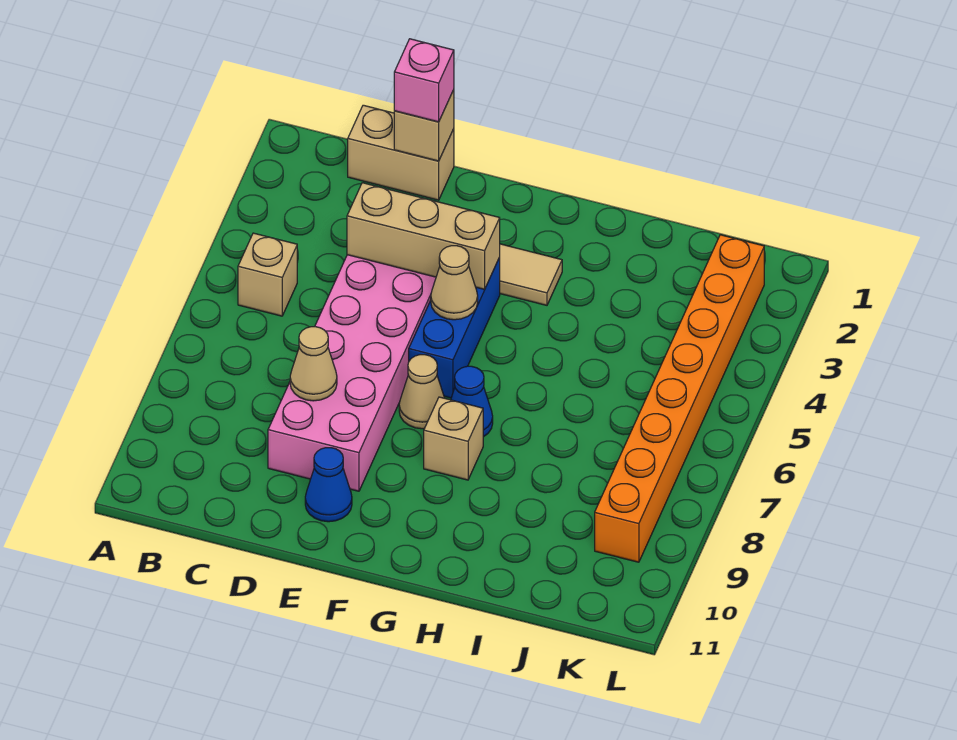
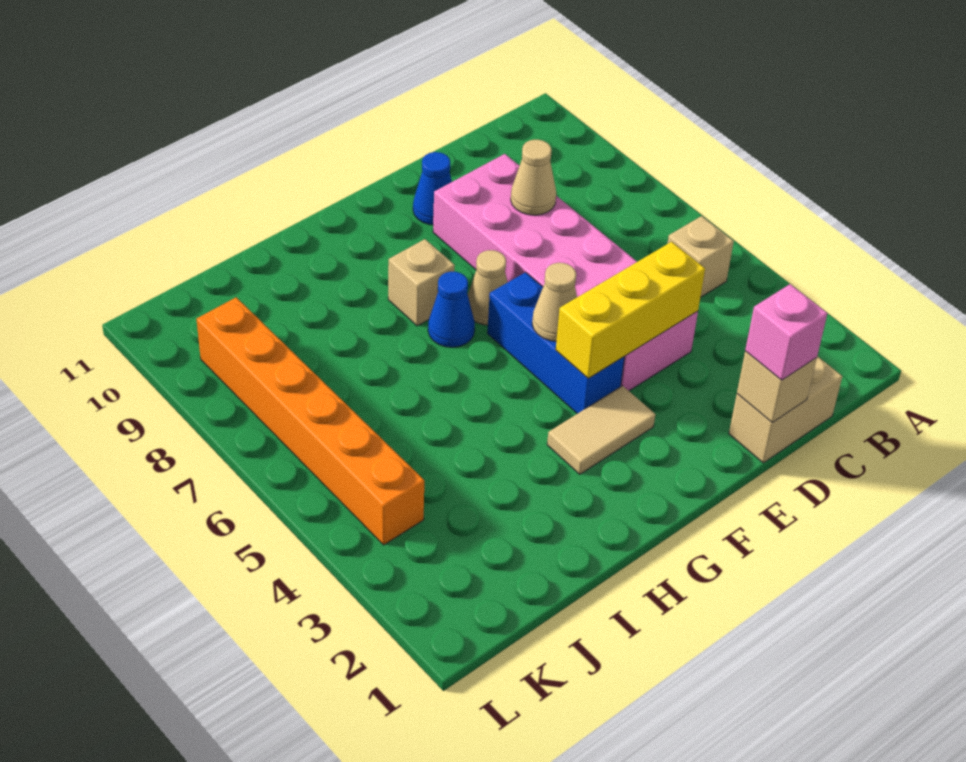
tan brick D4:F4 level 2 -> yellow brick D4:F4 level 2
orange brick K2:K9 level 1 -> orange brick K4:K9 level 1

